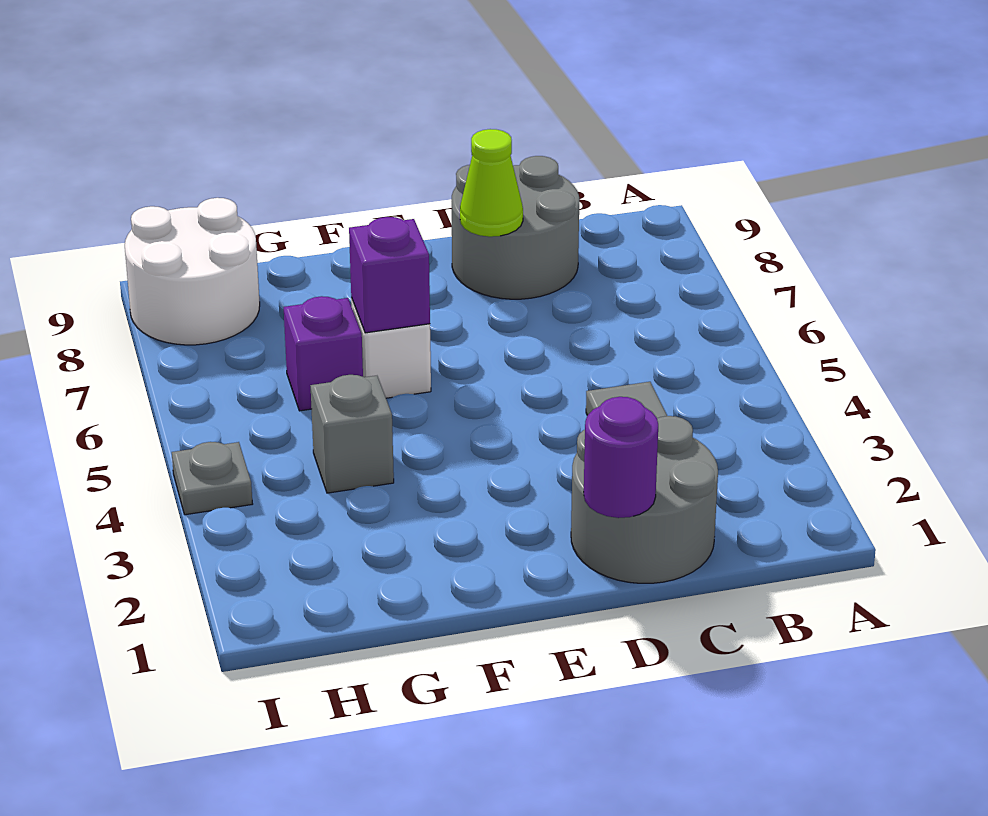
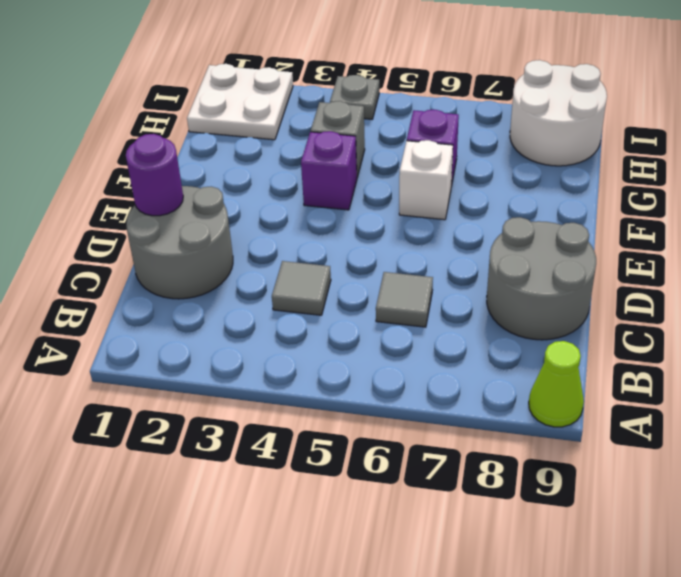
none -> grey tile C6 level 1
lime cone D8 level 2 -> lime cone A9 level 1
purple brick F6 level 2 -> purple brick F4 level 1
none -> white plate H1:I2 level 1

